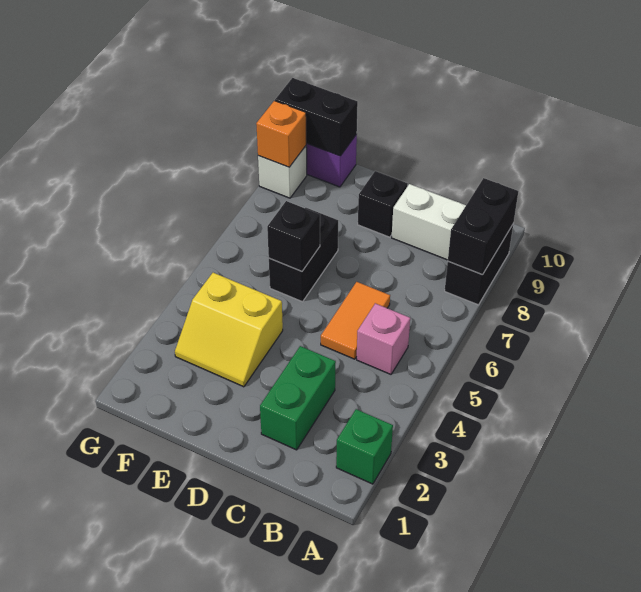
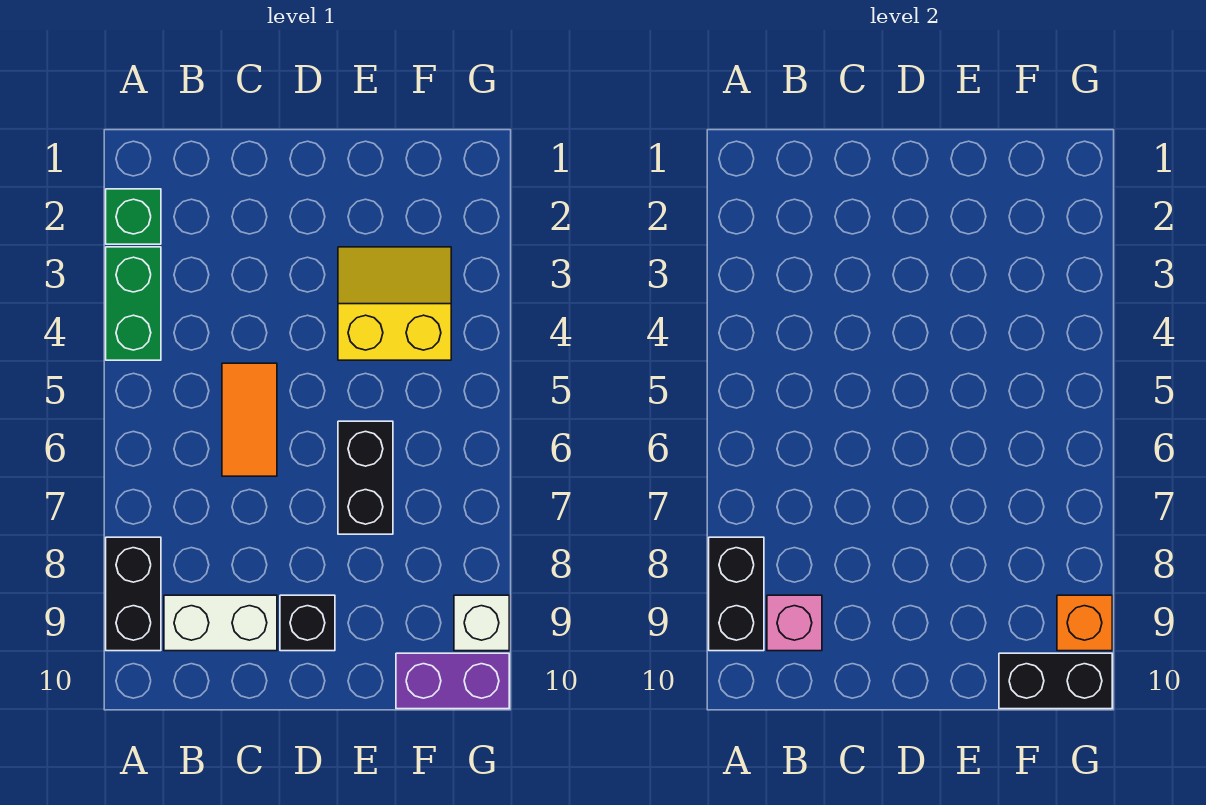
pink brick B5 level 1 -> pink brick B9 level 2
green brick C2:C3 level 1 -> green brick A3:A4 level 1
black brick E6 level 2 -> none

